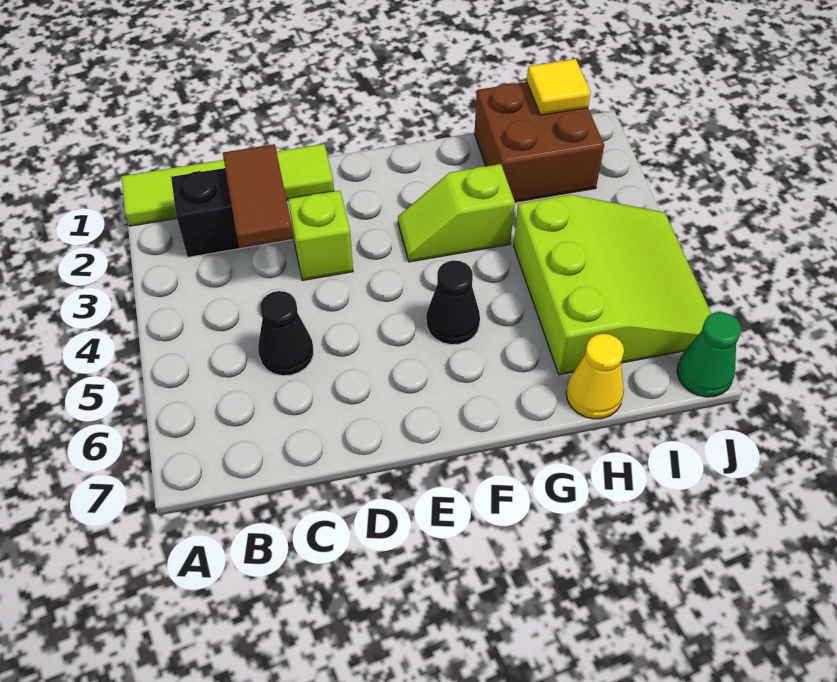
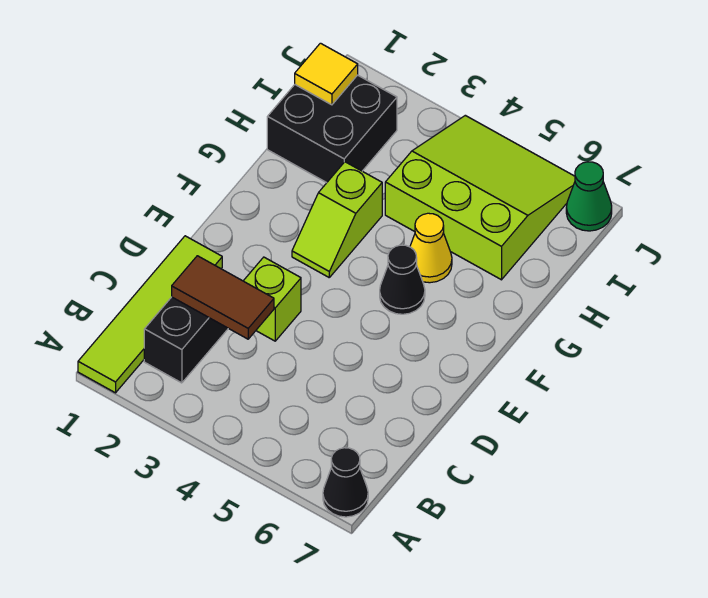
black cone C5 level 1 -> black cone A7 level 1
brown brick H1:I2 level 1 -> black brick H1:I2 level 1
yellow cone H7 level 1 -> yellow cone G5 level 1

